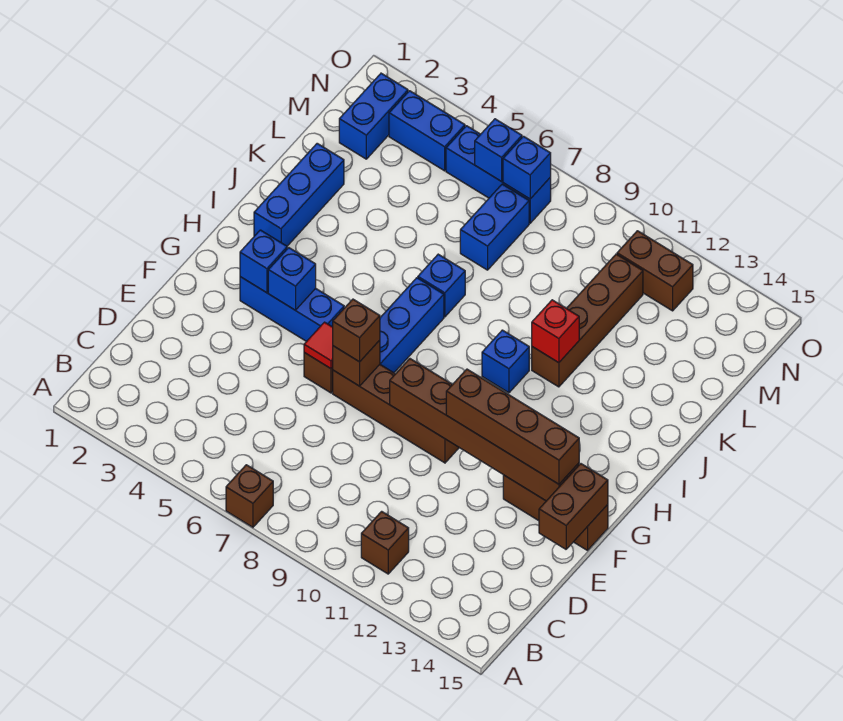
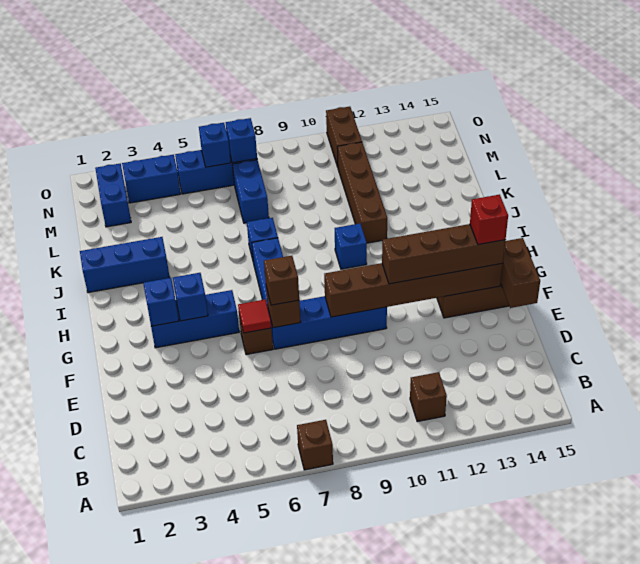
brown brick F7:F10 level 1 -> blue brick F7:F10 level 1
blue brick I2:K2 level 1 -> blue brick J1:J3 level 1
red brick J11 level 2 -> red brick F14 level 4
brown brick N11:N12 level 1 -> brown brick N11:O11 level 1

